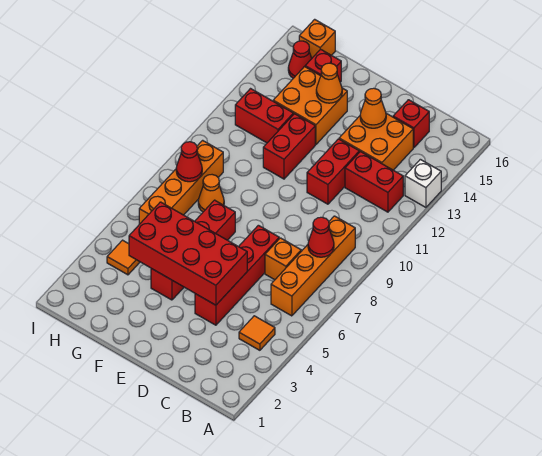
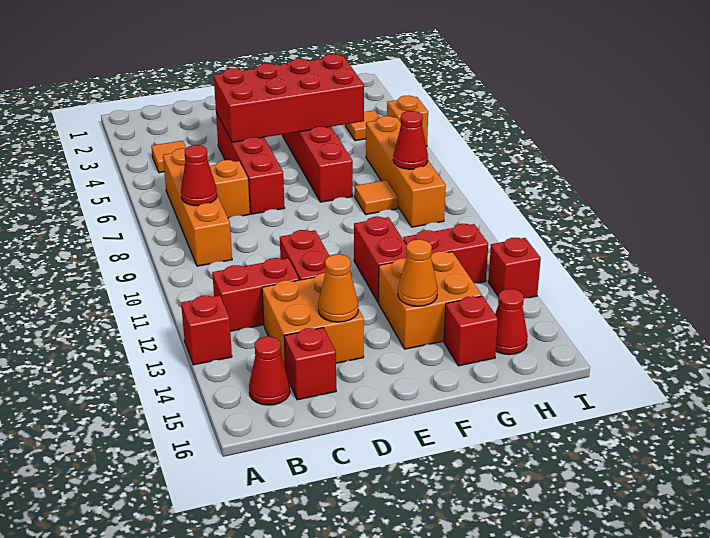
white brick A13 level 1 -> red brick A13 level 1
none -> red cone B15 level 1
orange cone G8 level 1 -> orange tile G8 level 1
orange brick H16 level 1 -> orange brick I5 level 1
none -> red brick I13 level 1

